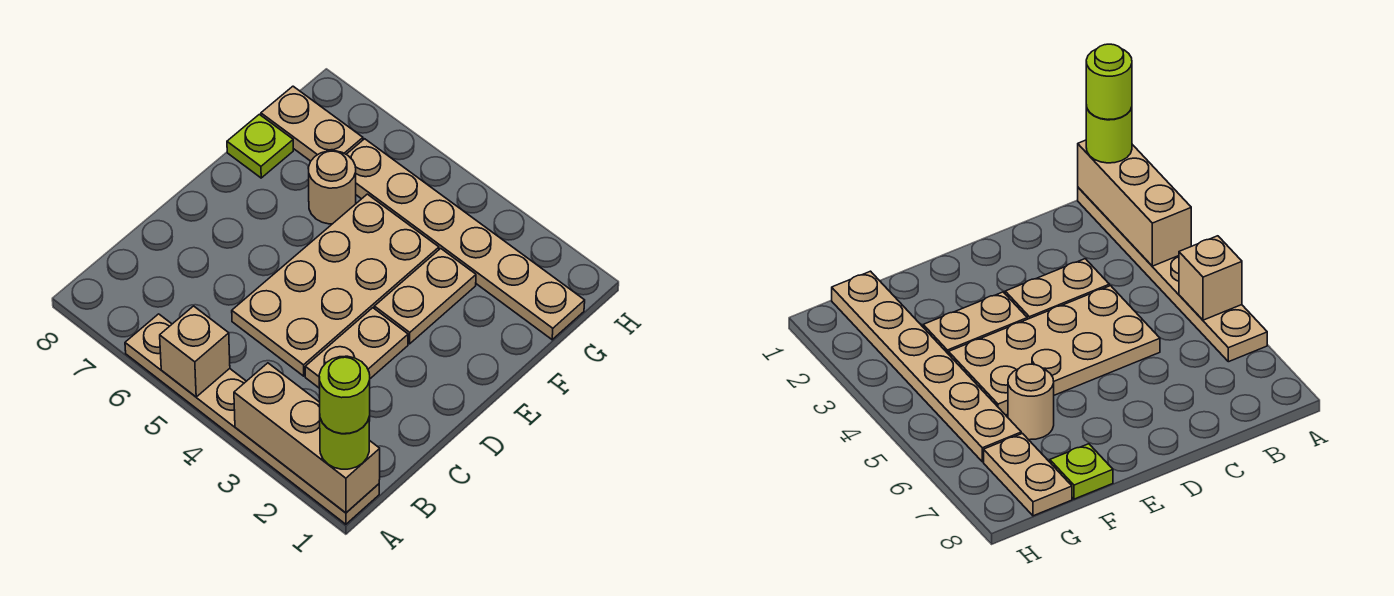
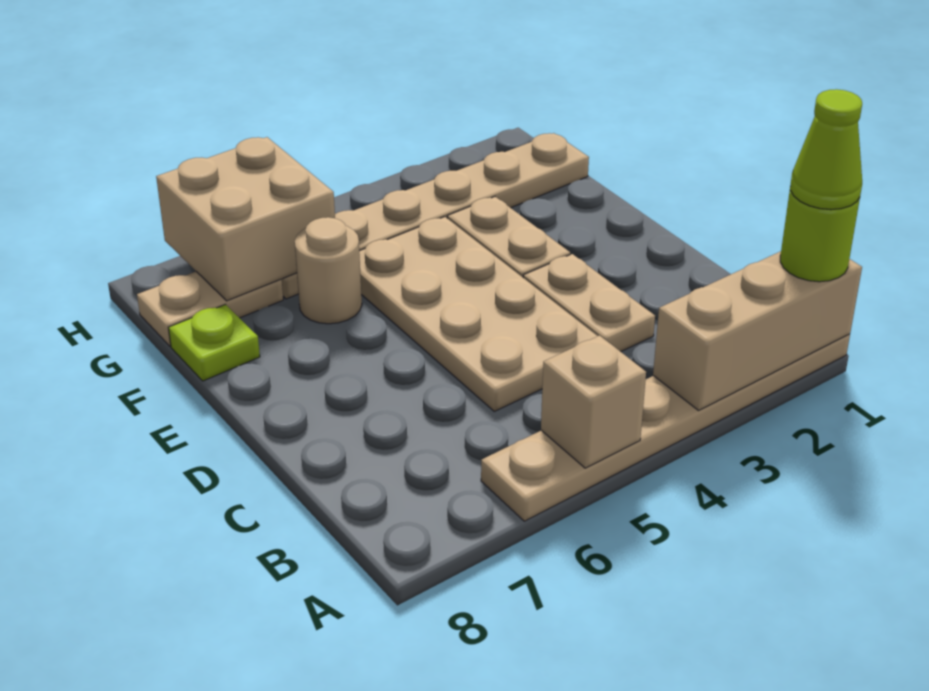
lime round brick A1 level 4 -> lime cone A1 level 4
none -> tan brick G6:H7 level 2

